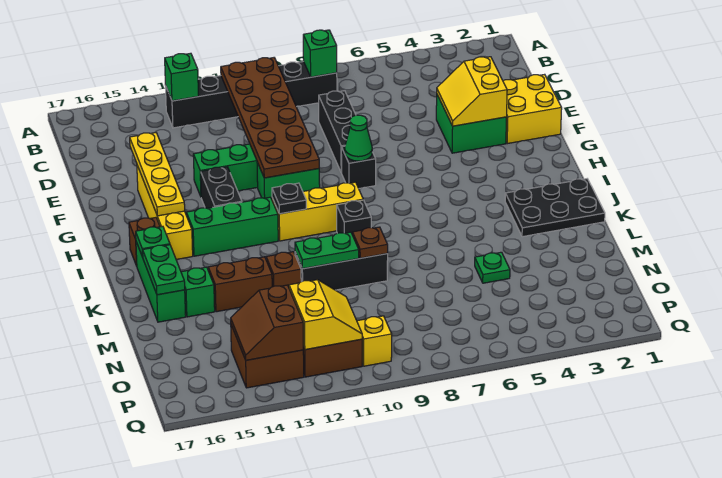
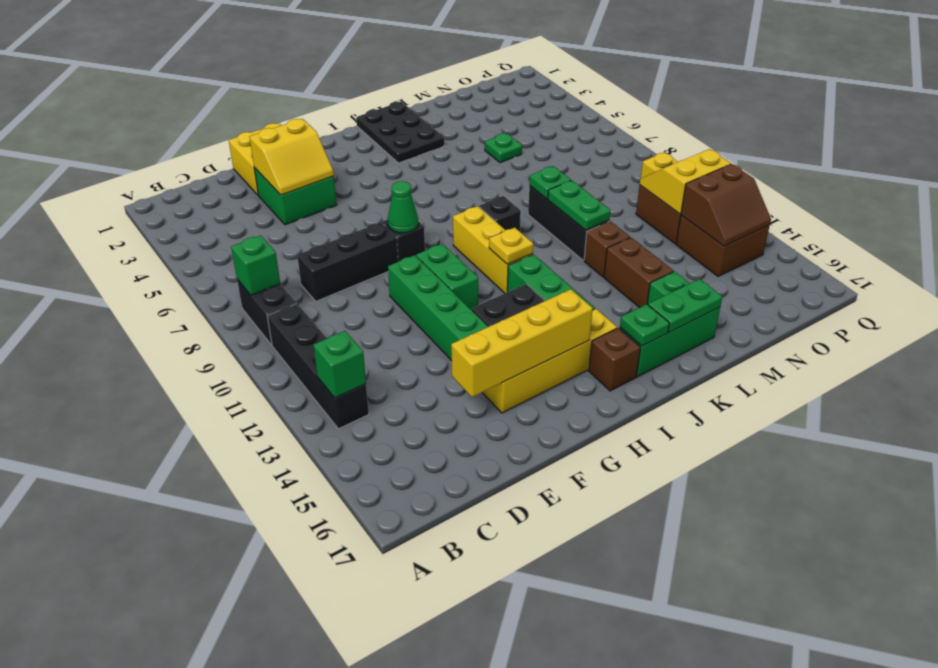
brown plate B10:G11 level 2 -> none
yellow plate E15:H15 level 2 -> yellow brick E15:H15 level 2
black plate I11 level 2 -> yellow plate I11 level 2
brown plate L9 level 2 -> green plate L9 level 2

